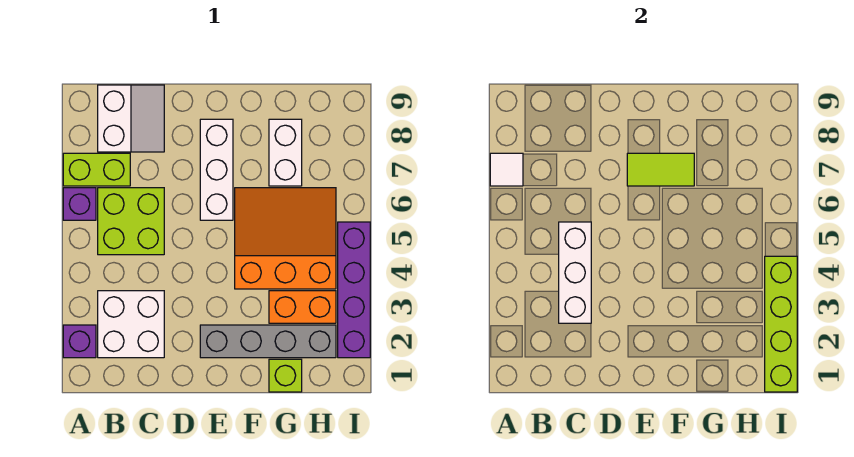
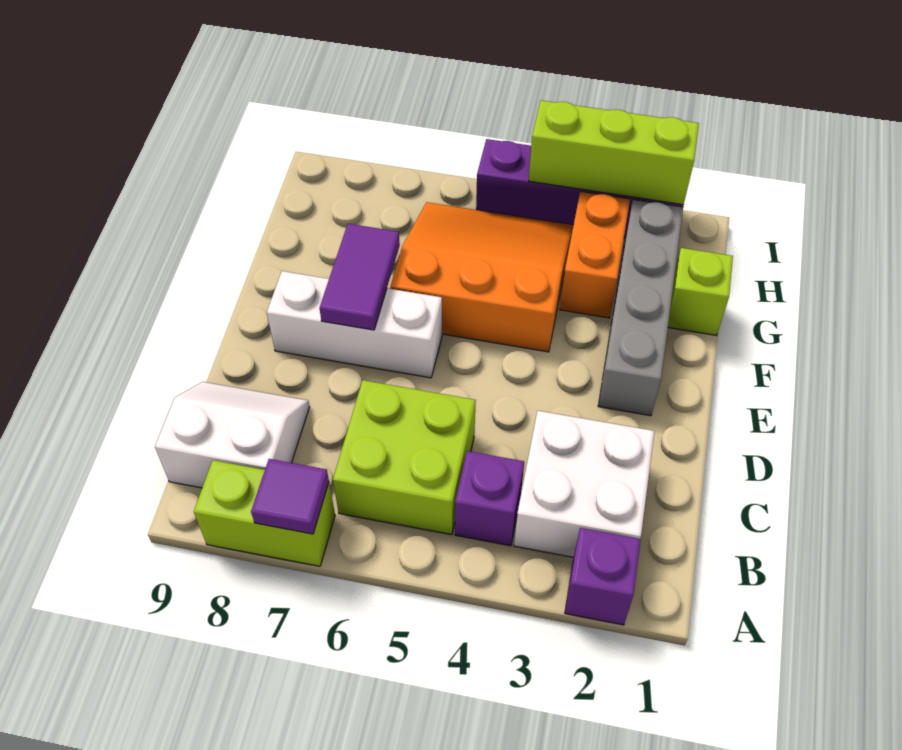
purple brick A6 level 1 -> purple brick B4 level 1
lime brick A7:B7 level 1 -> lime brick A7:A8 level 1
white tile A7 level 2 -> purple tile A7 level 2
white brick C3:C5 level 2 -> none
lime tile E7:F7 level 2 -> purple tile E7:F7 level 2
orange slope F4:H6 level 1 top 4 -> orange slope F4:H6 level 1 top F
white brick G7:G8 level 1 -> none
lime brick I1:I4 level 2 -> lime brick I2:I4 level 2

